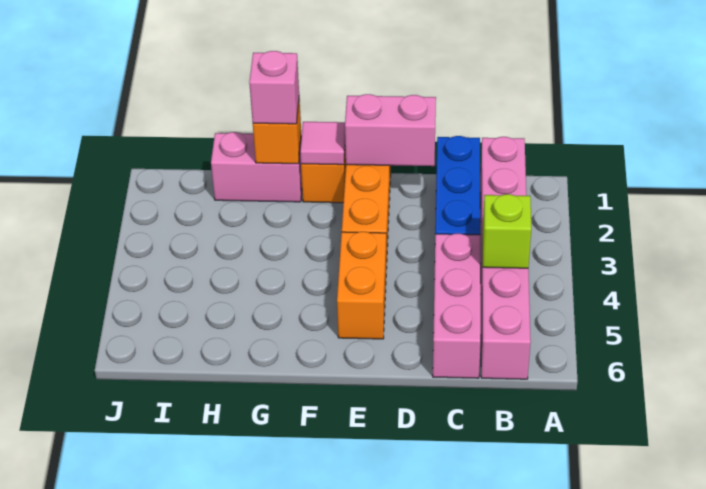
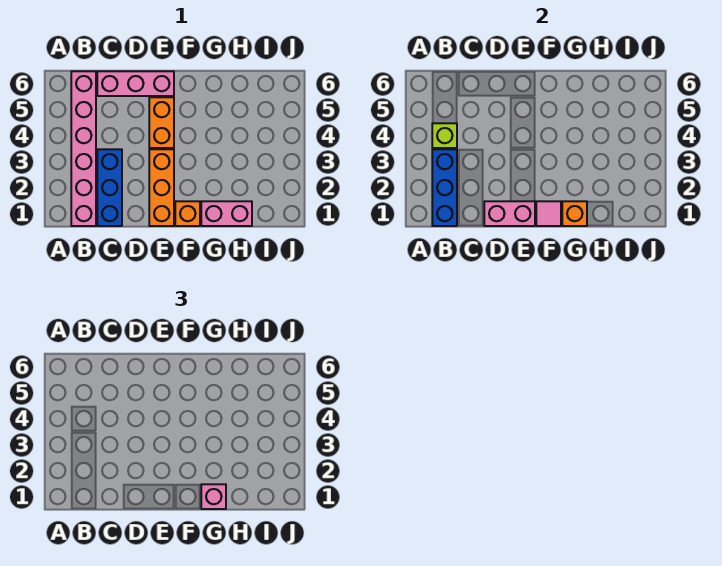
none -> blue brick B1:B3 level 2
pink brick C4:C6 level 1 -> pink brick C6:E6 level 1

